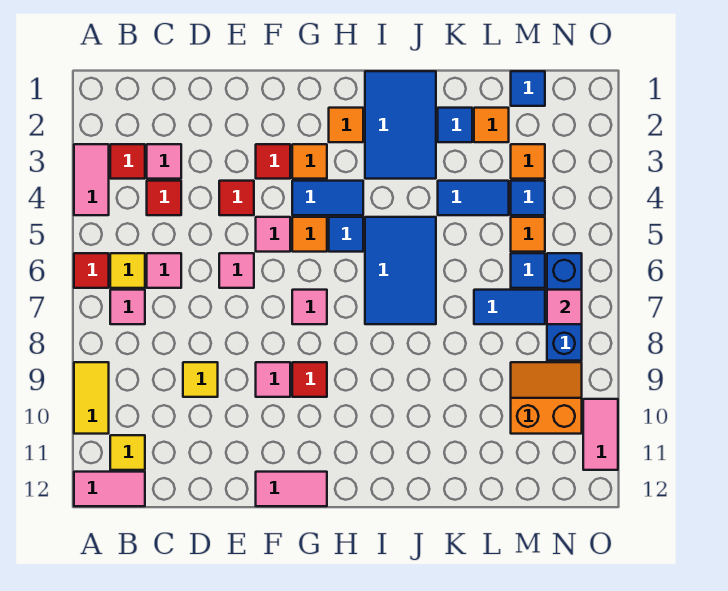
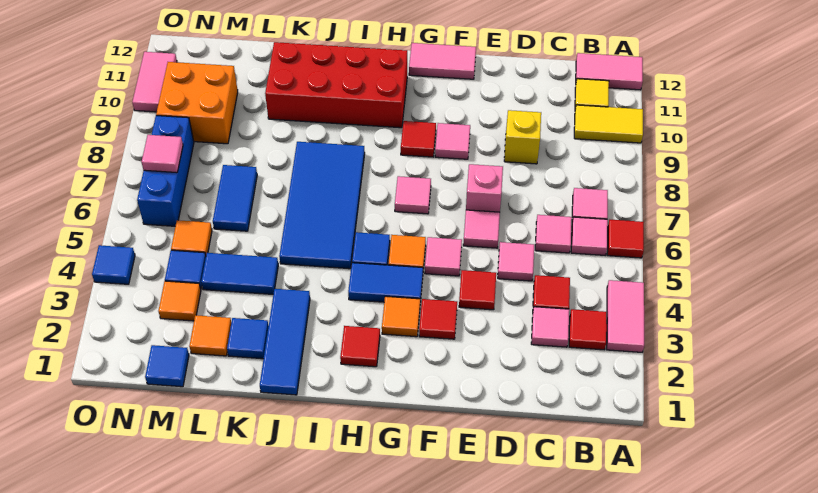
yellow tile A9:A10 level 1 -> yellow tile A10:B10 level 1
yellow tile B6 level 1 -> pink tile B6 level 1
none -> pink tile D5 level 1
yellow tile D9 level 1 -> yellow brick D9 level 1
none -> pink brick E7 level 1
orange tile H2 level 1 -> red tile H2 level 1
none -> red brick H10:K11 level 1
blue tile I1:J3 level 1 -> blue tile J1:J3 level 1
blue tile I5:J7 level 1 -> blue tile I5:J8 level 1
blue tile L7:M7 level 1 -> blue tile L6:L7 level 1
blue tile M6 level 1 -> blue tile O4 level 1
orange slope M9:N10 level 1 top 10 -> orange brick M9:N10 level 1

